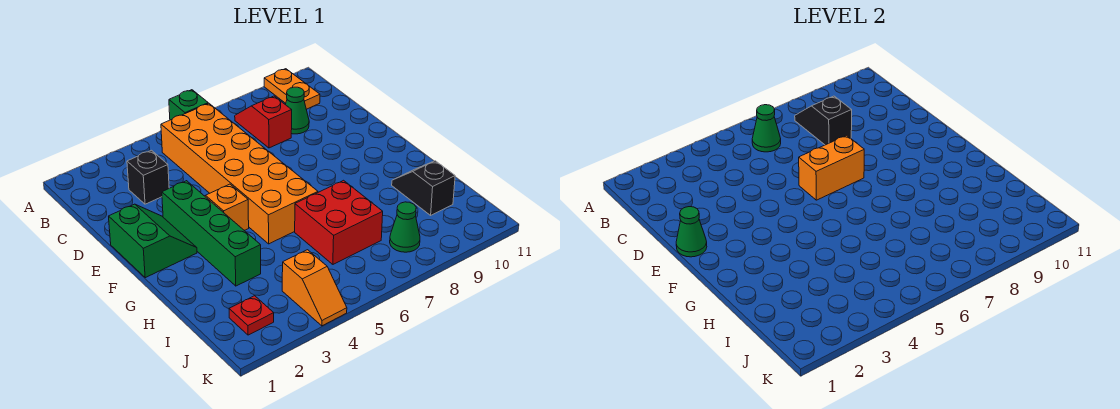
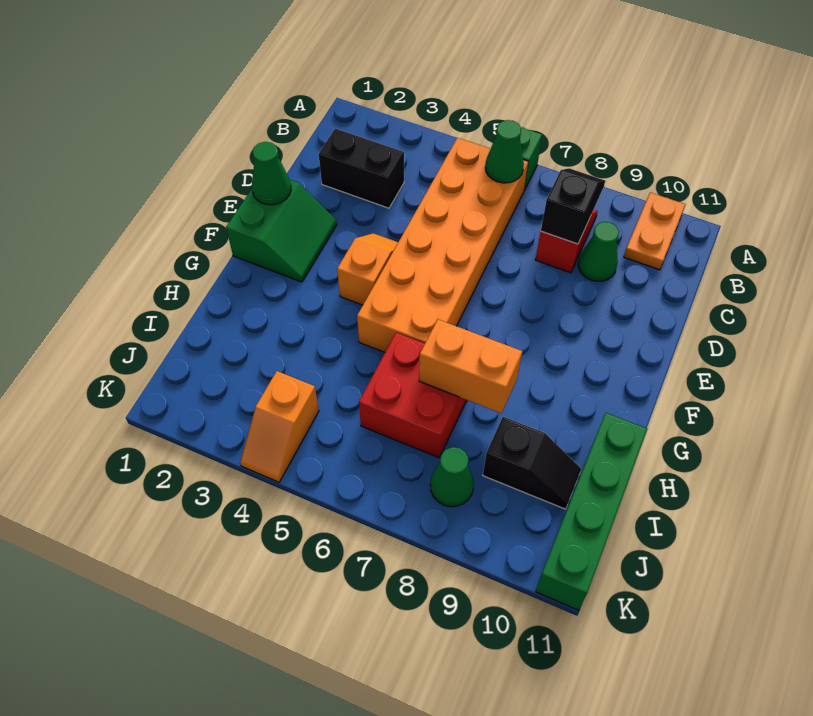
black brick C3 level 1 -> black brick C2:C3 level 1
green brick E3:H3 level 1 -> green brick H11:K11 level 1
orange brick E6:E7 level 2 -> orange brick H7:H8 level 2
black slope H10:I10 level 1 top I -> black slope I9:I10 level 1 top 9
red plate J2 level 1 -> none

